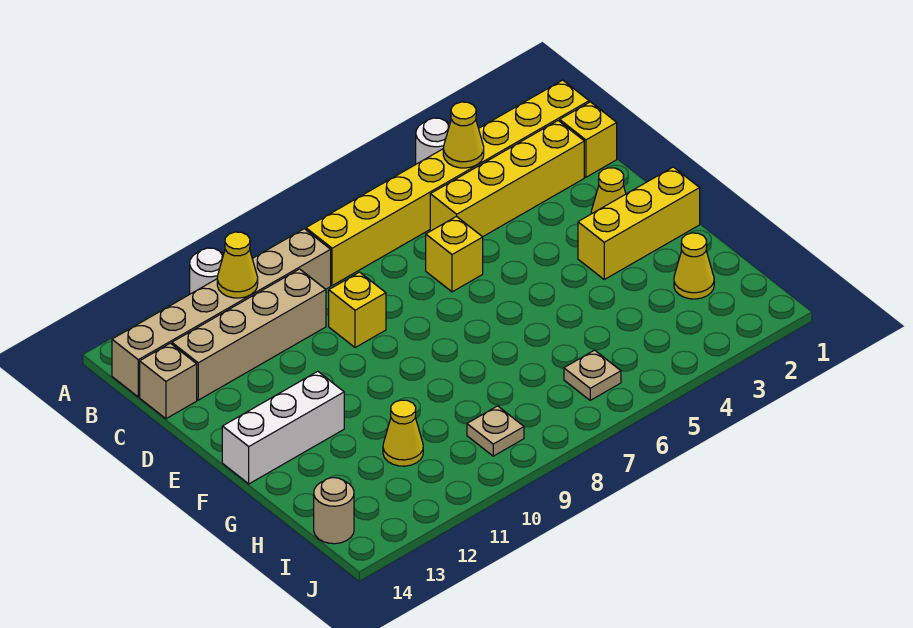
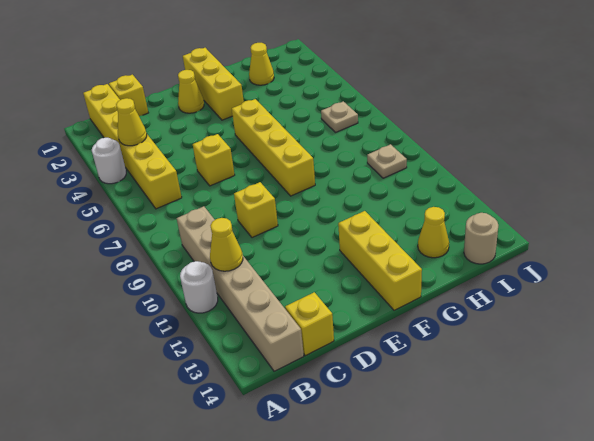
yellow brick B1:B8 level 1 -> yellow brick B1:B6 level 1
yellow brick C2:C5 level 1 -> yellow brick F5:F8 level 1
tan brick C10:C13 level 1 -> none
tan brick C14 level 1 -> yellow brick C14 level 1
white brick F12:F14 level 1 -> yellow brick F12:F14 level 1
yellow cone H11 level 1 -> yellow cone H13 level 1

